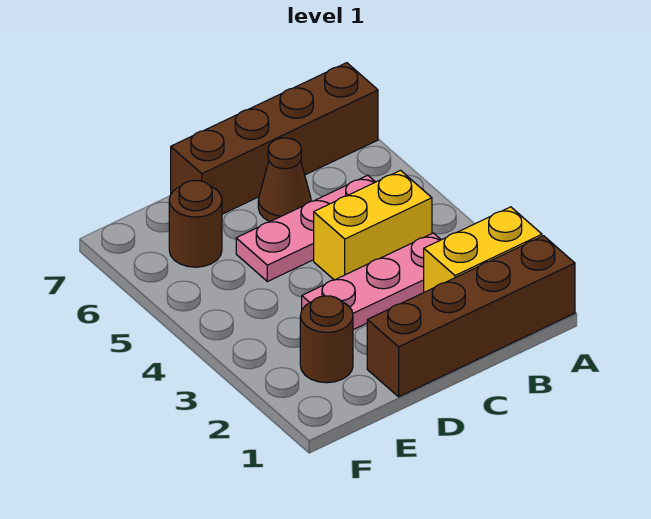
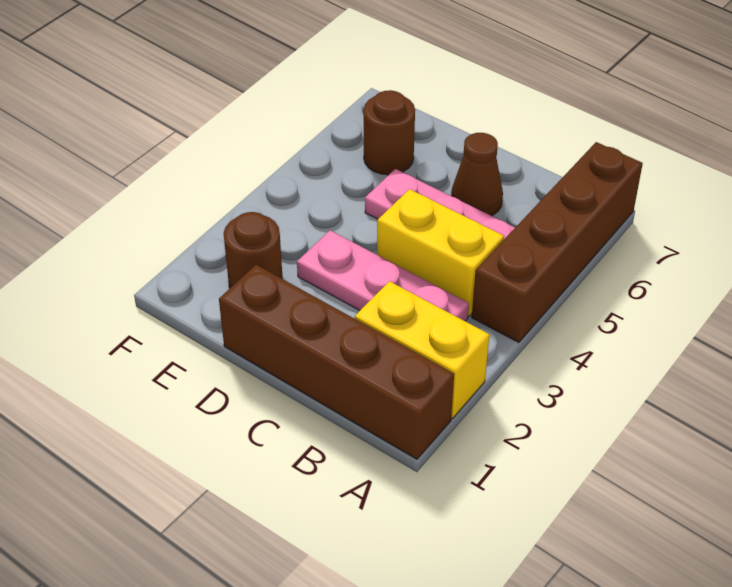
brown brick A7:D7 level 1 -> brown brick A4:A7 level 1

